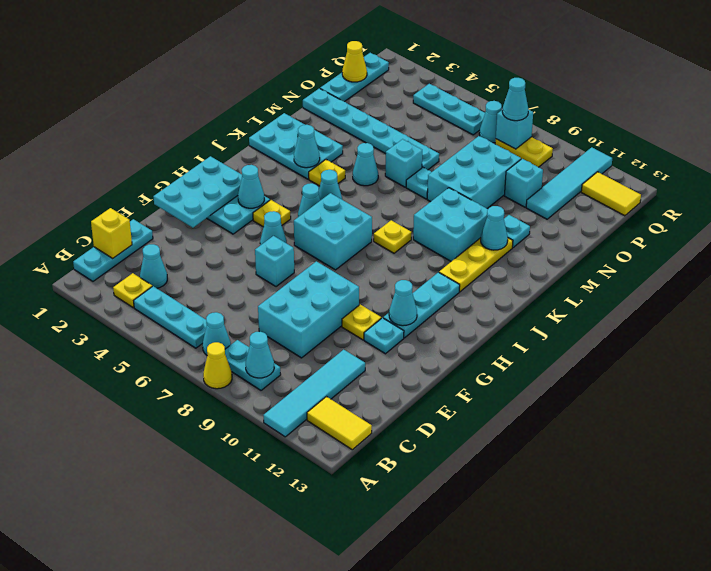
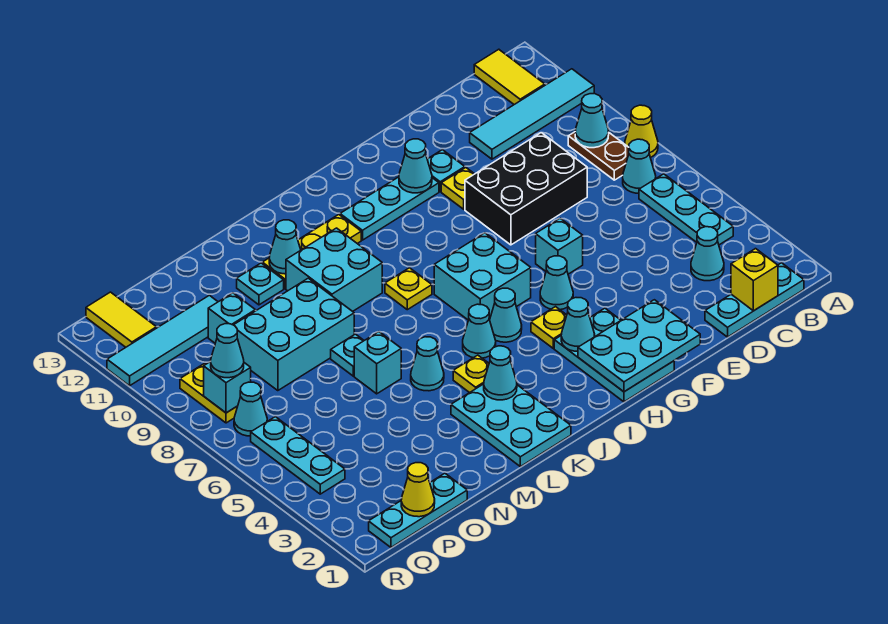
yellow plate B3 level 1 -> none
cyan plate B8:B9 level 1 -> brown plate B8:B9 level 1
cyan brick D8:F9 level 1 -> black brick D8:F9 level 1
cyan plate N1:N6 level 1 -> none

